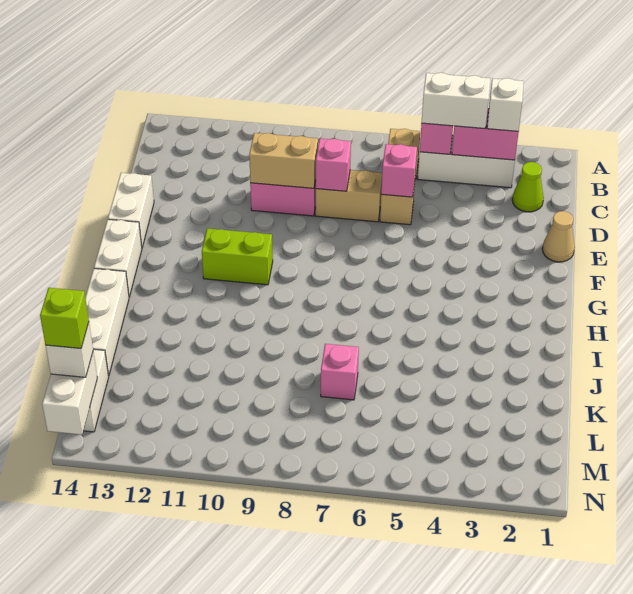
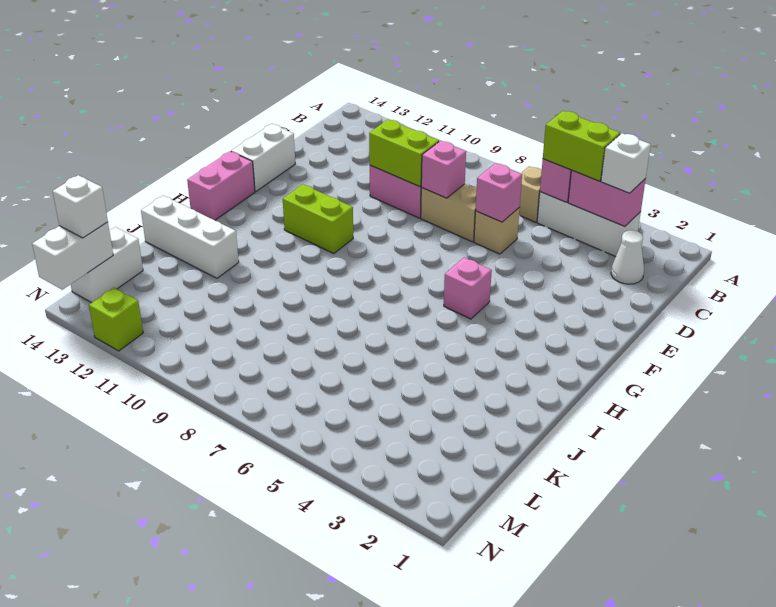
white brick B4:B5 level 3 -> lime brick B4:B5 level 3
lime cone C2 level 1 -> white cone C2 level 1
tan brick D9:D10 level 2 -> lime brick D9:D10 level 2
tan cone E1 level 1 -> none
white brick G14:H14 level 1 -> pink brick G14:H14 level 1
white brick I14:K14 level 1 -> white brick J12:J14 level 1
pink brick K7 level 1 -> pink brick G5 level 1
lime brick M14 level 4 -> lime brick N12 level 1

